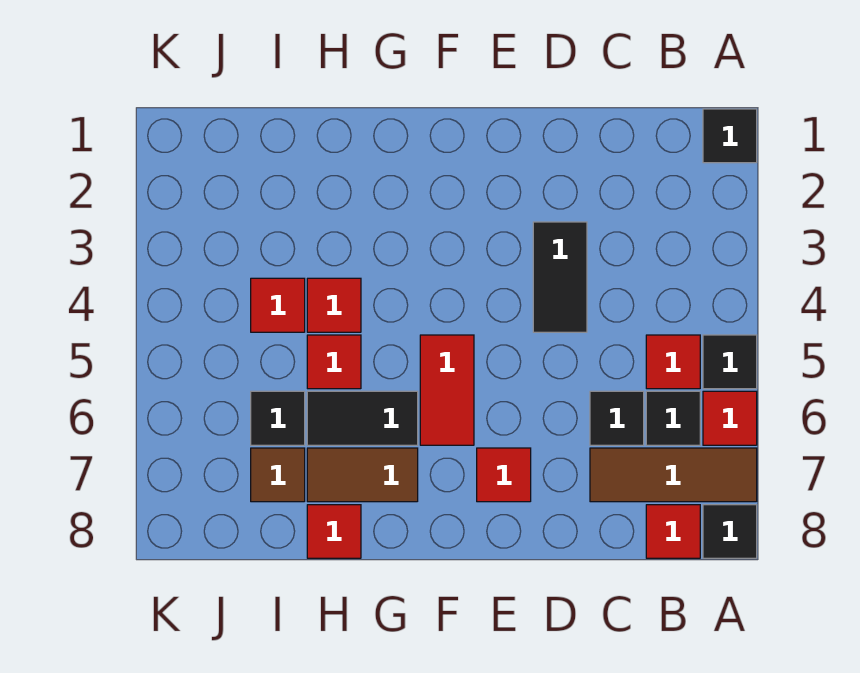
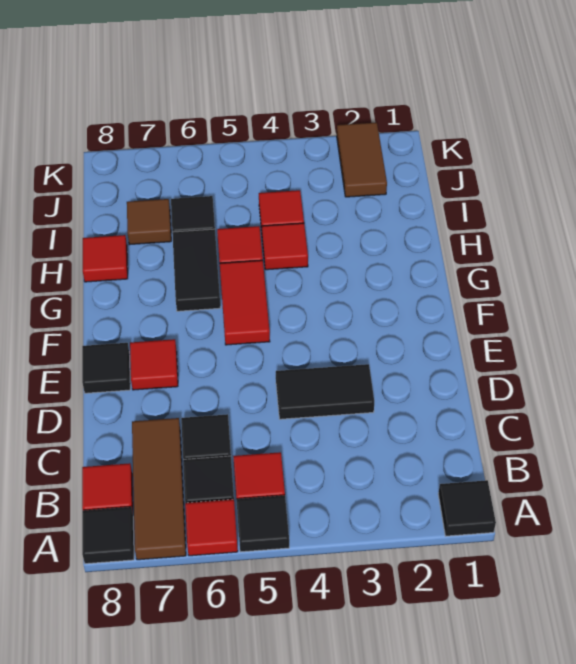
none -> black tile E8 level 1
red tile F5:F6 level 1 -> red tile F5:G5 level 1
brown tile G7:H7 level 1 -> brown tile J2:K2 level 1

